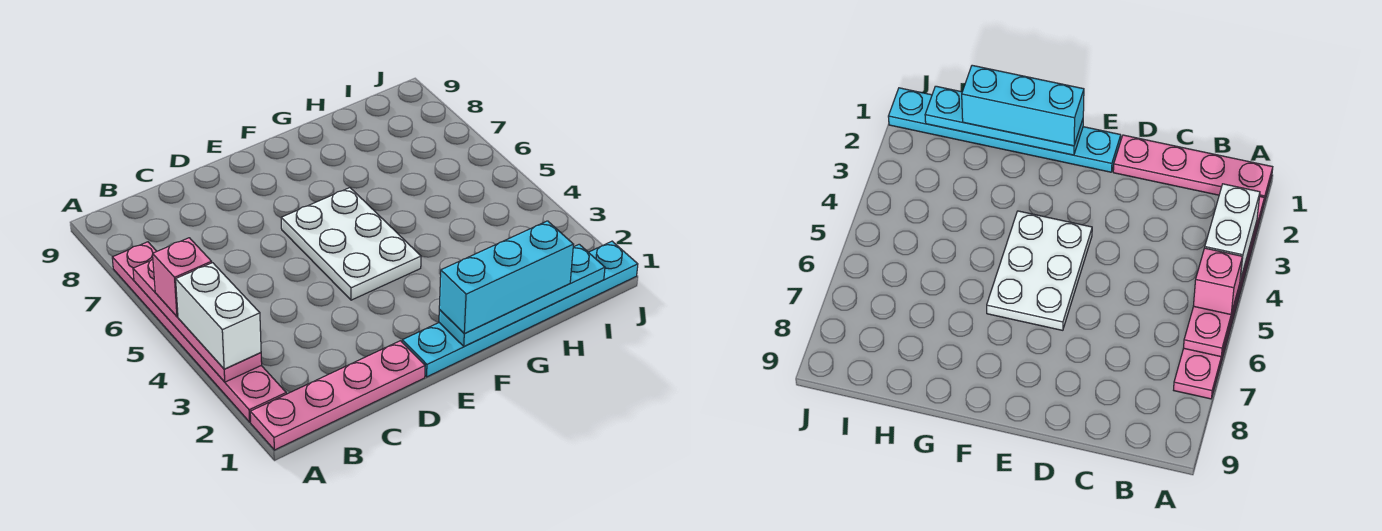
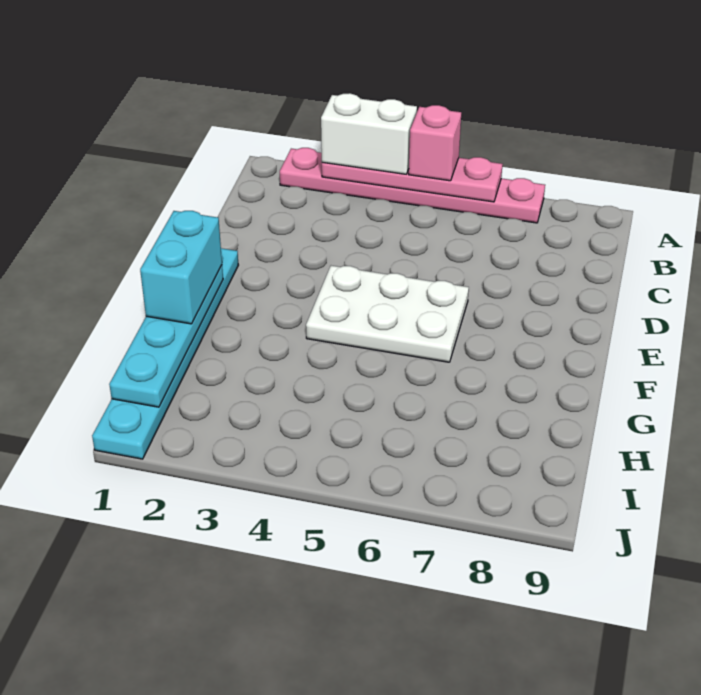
pink plate A1:D1 level 1 -> none
cyan brick F1:H1 level 3 -> cyan brick F1:G1 level 3

